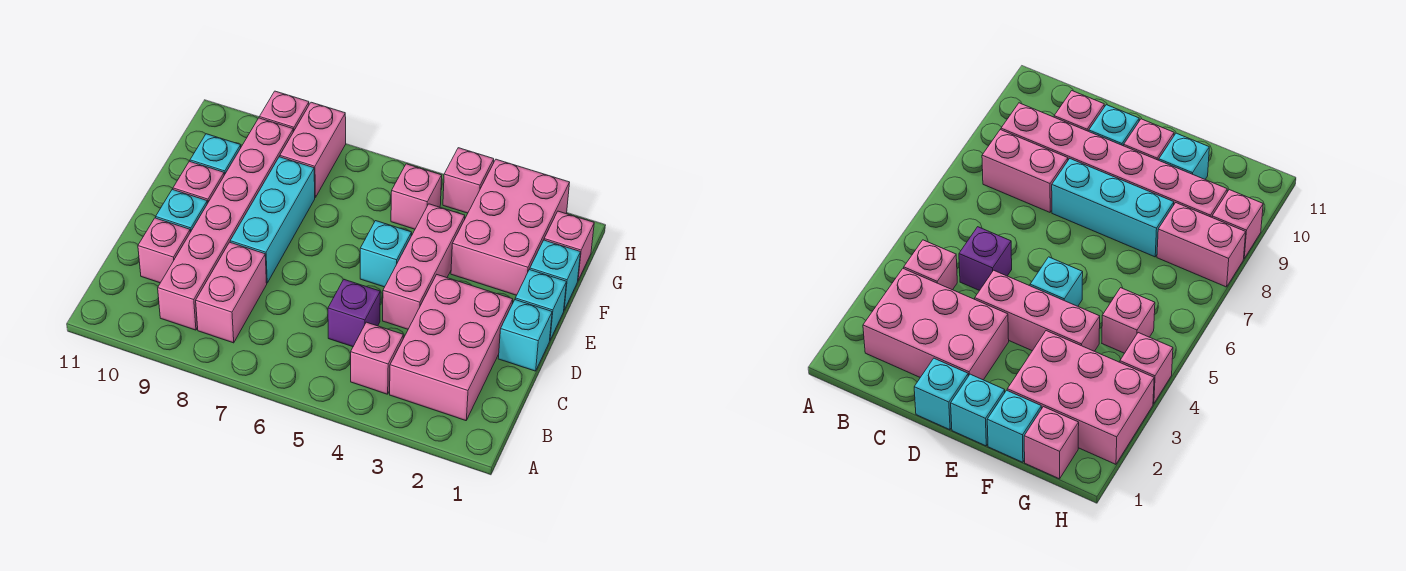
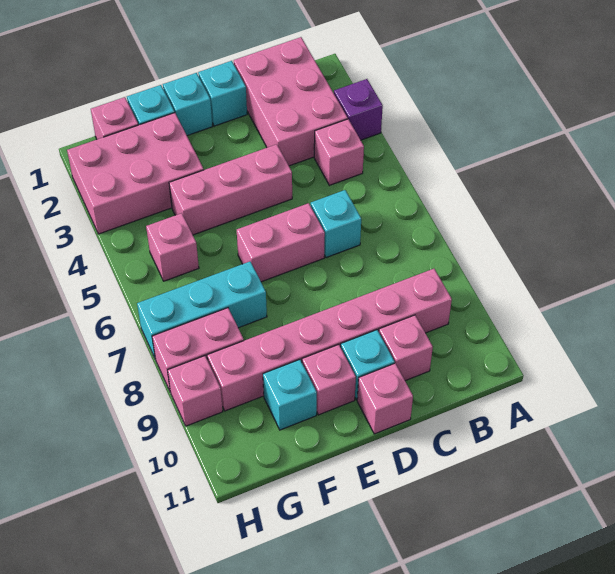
pink brick B2:D3 level 1 -> pink brick B1:C3 level 1
pink brick B8:C8 level 1 -> pink brick D6:E6 level 1
purple brick C5 level 1 -> purple brick A3 level 1
cyan brick D8:F8 level 1 -> cyan brick F7:H7 level 1
cyan brick E5 level 1 -> cyan brick C6 level 1
pink brick H4 level 1 -> pink brick D11 level 1

